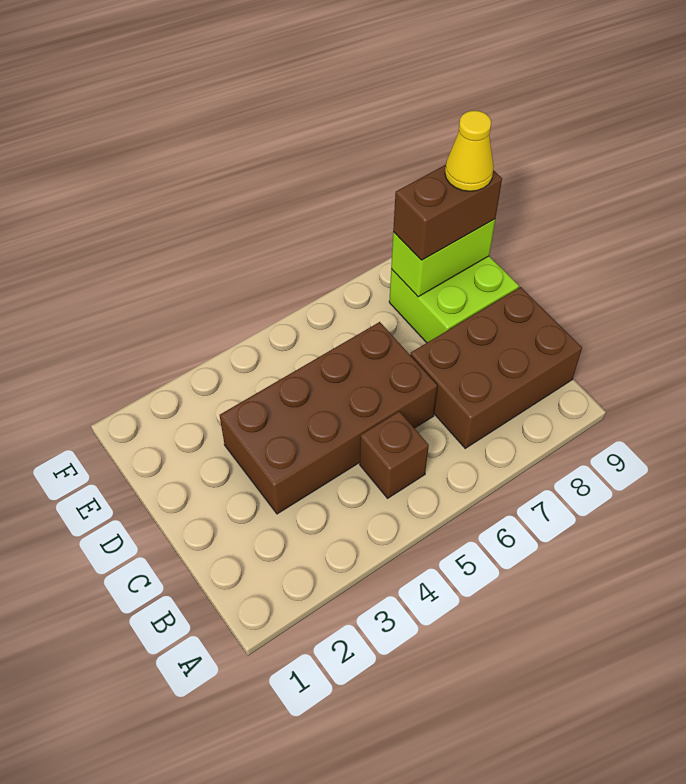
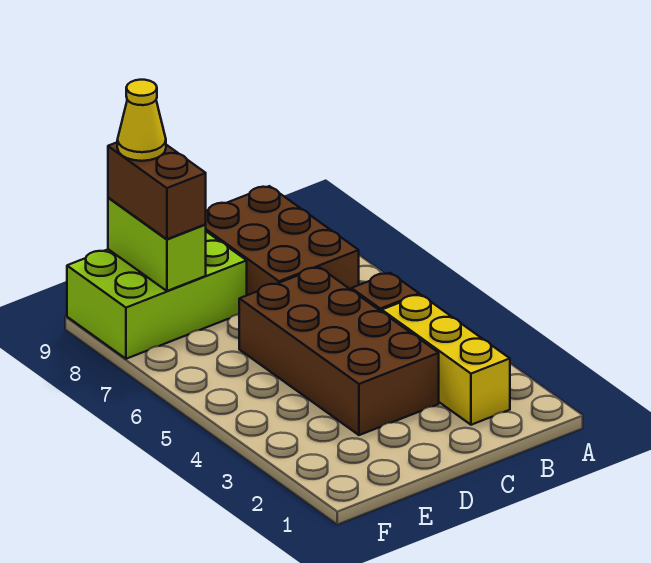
none -> yellow brick B2:B4 level 1
lime brick D8:E9 level 1 -> lime brick D8:F9 level 1

